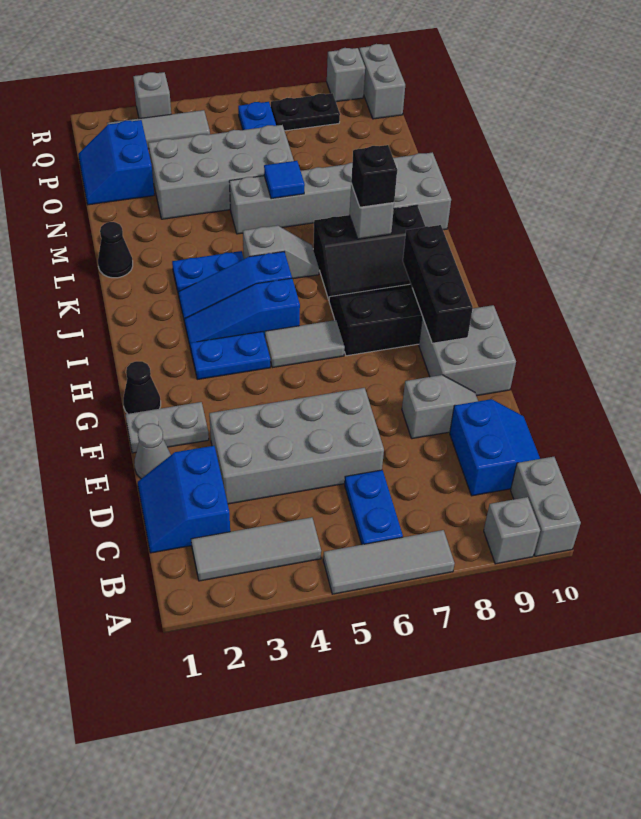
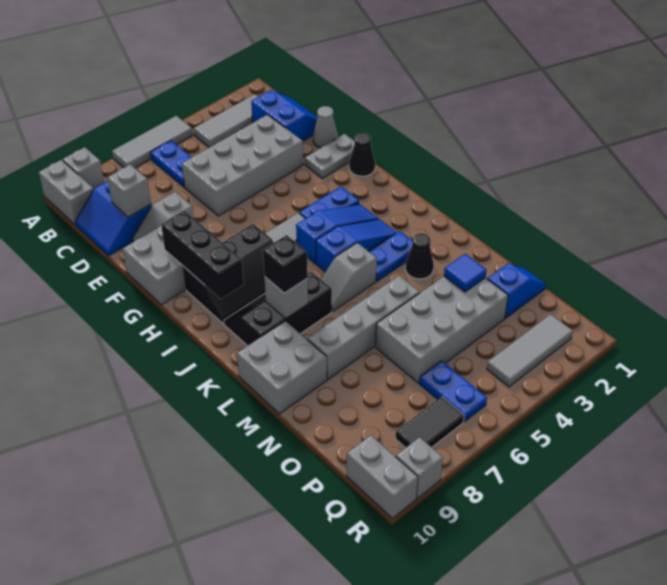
black cone L1 level 1 -> black cone L3 level 1
blue tile M6 level 2 -> blue tile N3 level 2
blue slope O1:P2 level 1 top 2 -> blue slope O1:O2 level 1 top 2
black plate Q7:Q8 level 1 -> black tile Q7:Q8 level 1
grey brick R3 level 1 -> grey brick D9 level 2

